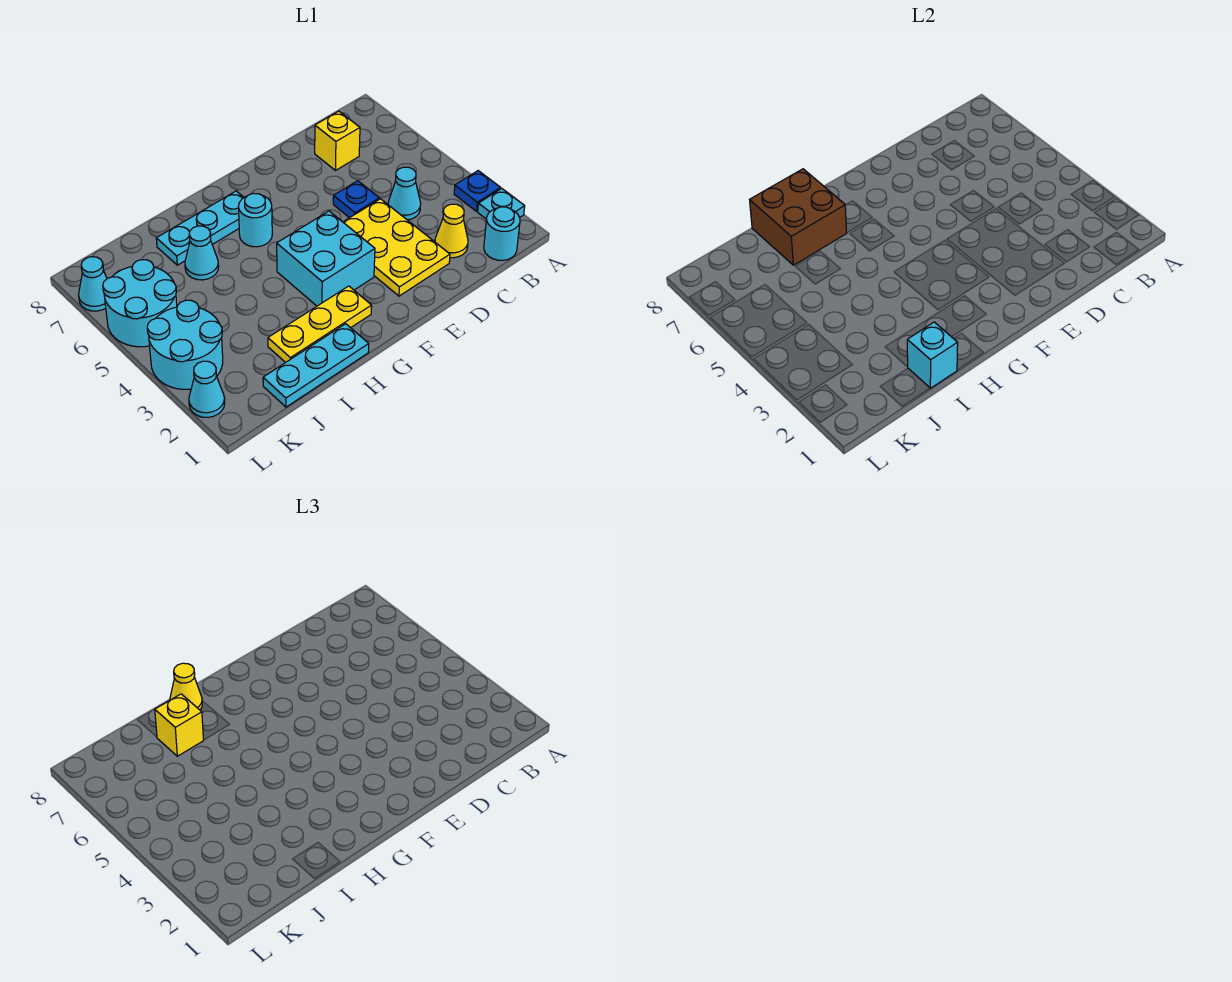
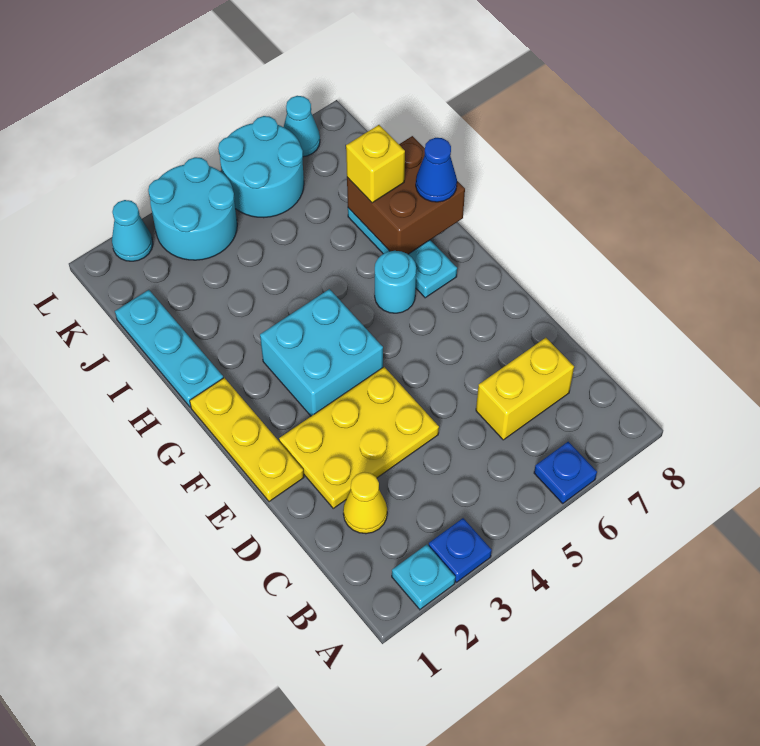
cyan round brick B1 level 1 -> none
cyan cone C4 level 1 -> none
yellow brick C7 level 1 -> yellow brick C6:C7 level 1
blue plate D5 level 1 -> blue plate A6 level 1
yellow plate G2:I2 level 1 -> yellow plate E1:G1 level 1
yellow cone H8 level 3 -> blue cone H8 level 3
cyan brick I1 level 2 -> none
cyan cone I6 level 1 -> none

